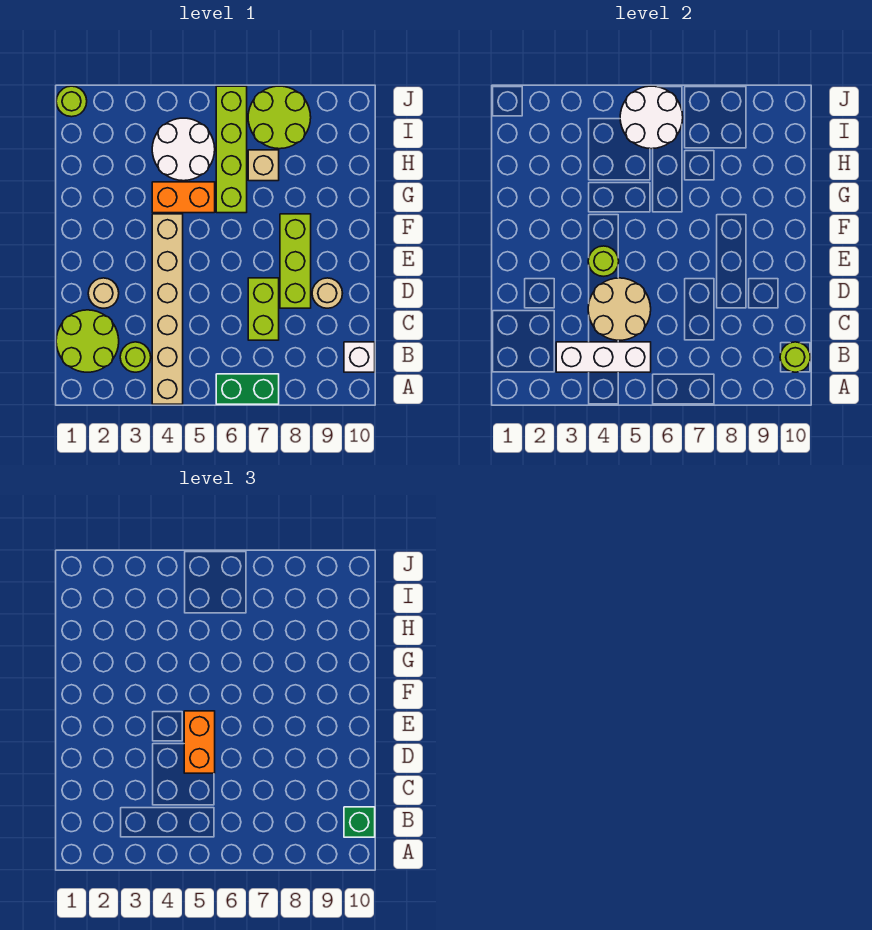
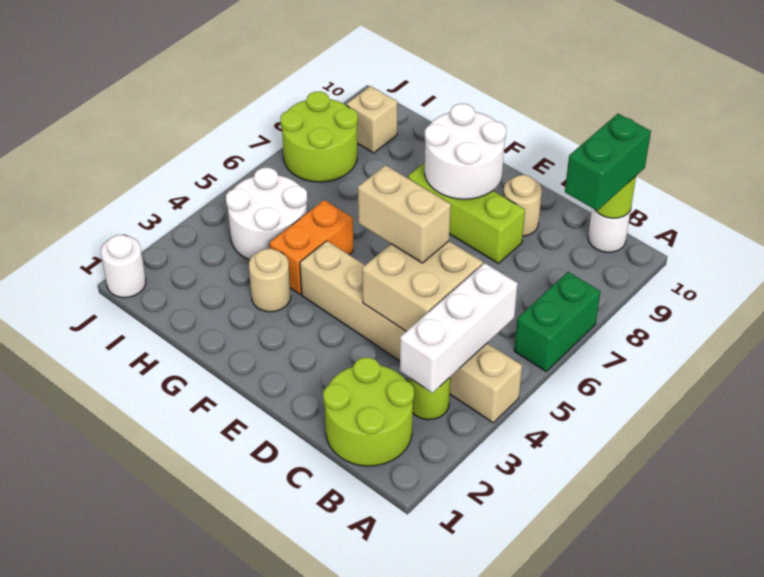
white brick B10 level 1 -> white round brick B10 level 1
green brick B10 level 3 -> green brick B9:B10 level 3
tan round brick C4:D5 level 2 -> tan brick C4:D5 level 2
lime brick C7:D7 level 1 -> none
tan round brick D2 level 1 -> tan round brick G3 level 1
orange brick D5:E5 level 3 -> tan brick D5:E5 level 3
lime round brick E4 level 2 -> none
lime brick G6:J6 level 1 -> none
tan brick H7 level 1 -> tan brick I9 level 1
white round brick I5:J6 level 2 -> white round brick E8:F9 level 2
lime round brick J1 level 1 -> white round brick J1 level 1

